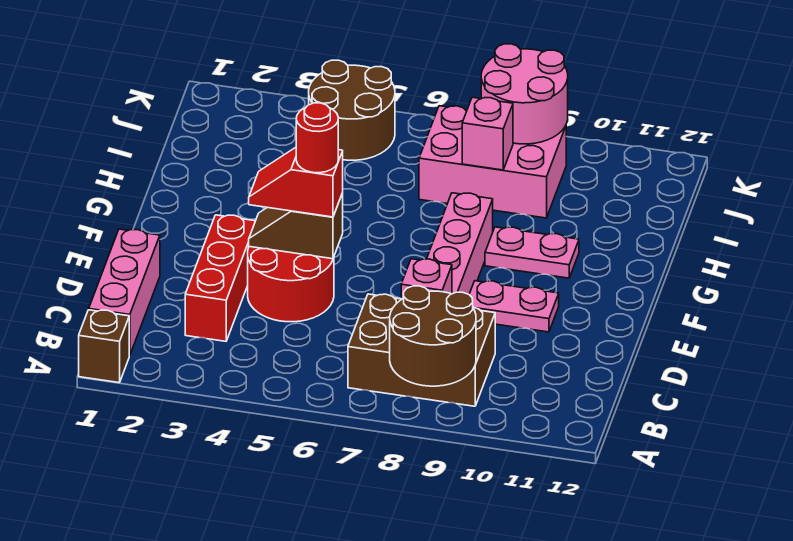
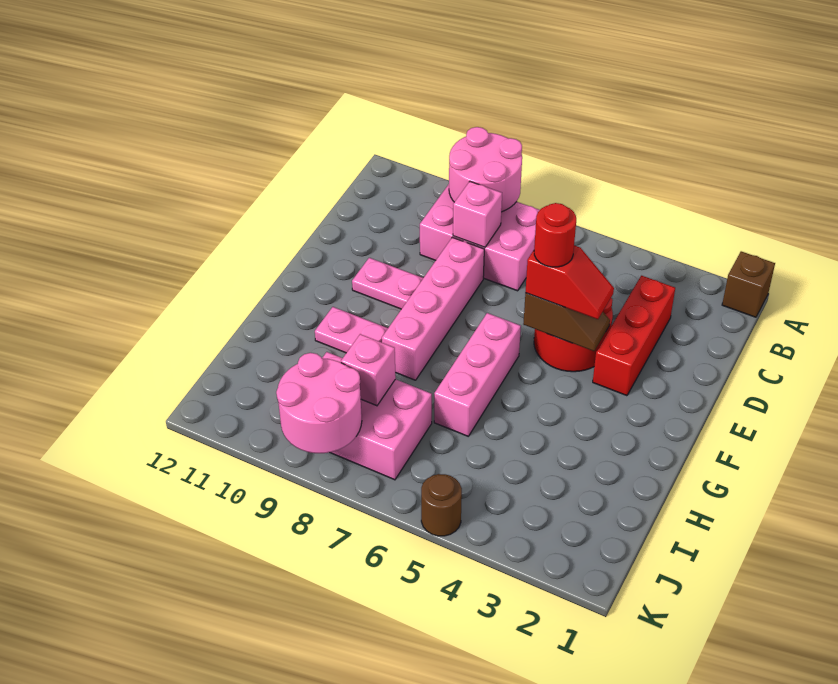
brown round brick A8:B9 level 2 -> pink round brick A8:B9 level 2
pink brick B1:D1 level 1 -> pink brick F6:H6 level 1
brown brick B7:C9 level 1 -> pink brick B7:C9 level 1
brown round brick J4:K5 level 1 -> brown round brick K5 level 1

